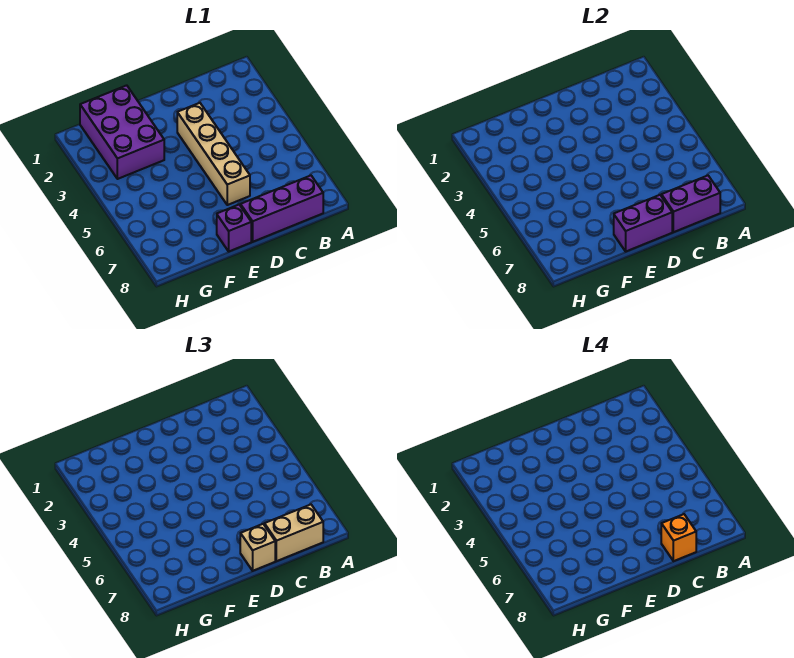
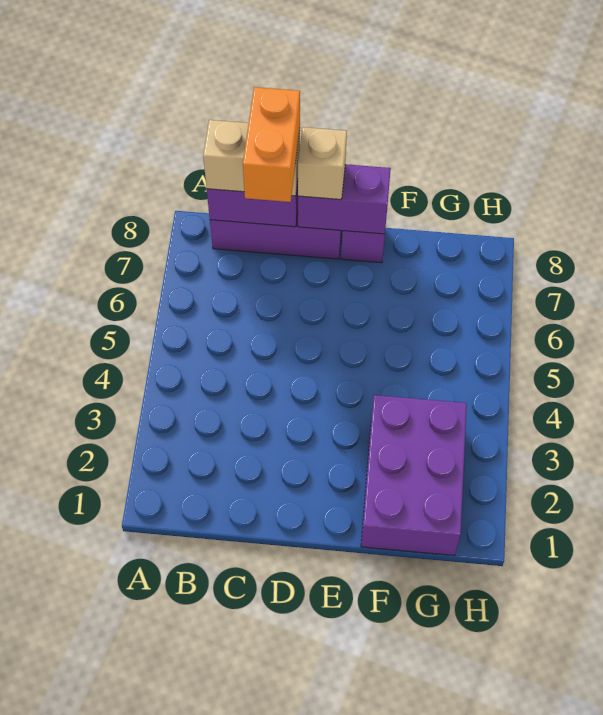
orange brick C8 level 4 -> orange brick C7:C8 level 4
tan brick D3:D6 level 1 -> none

